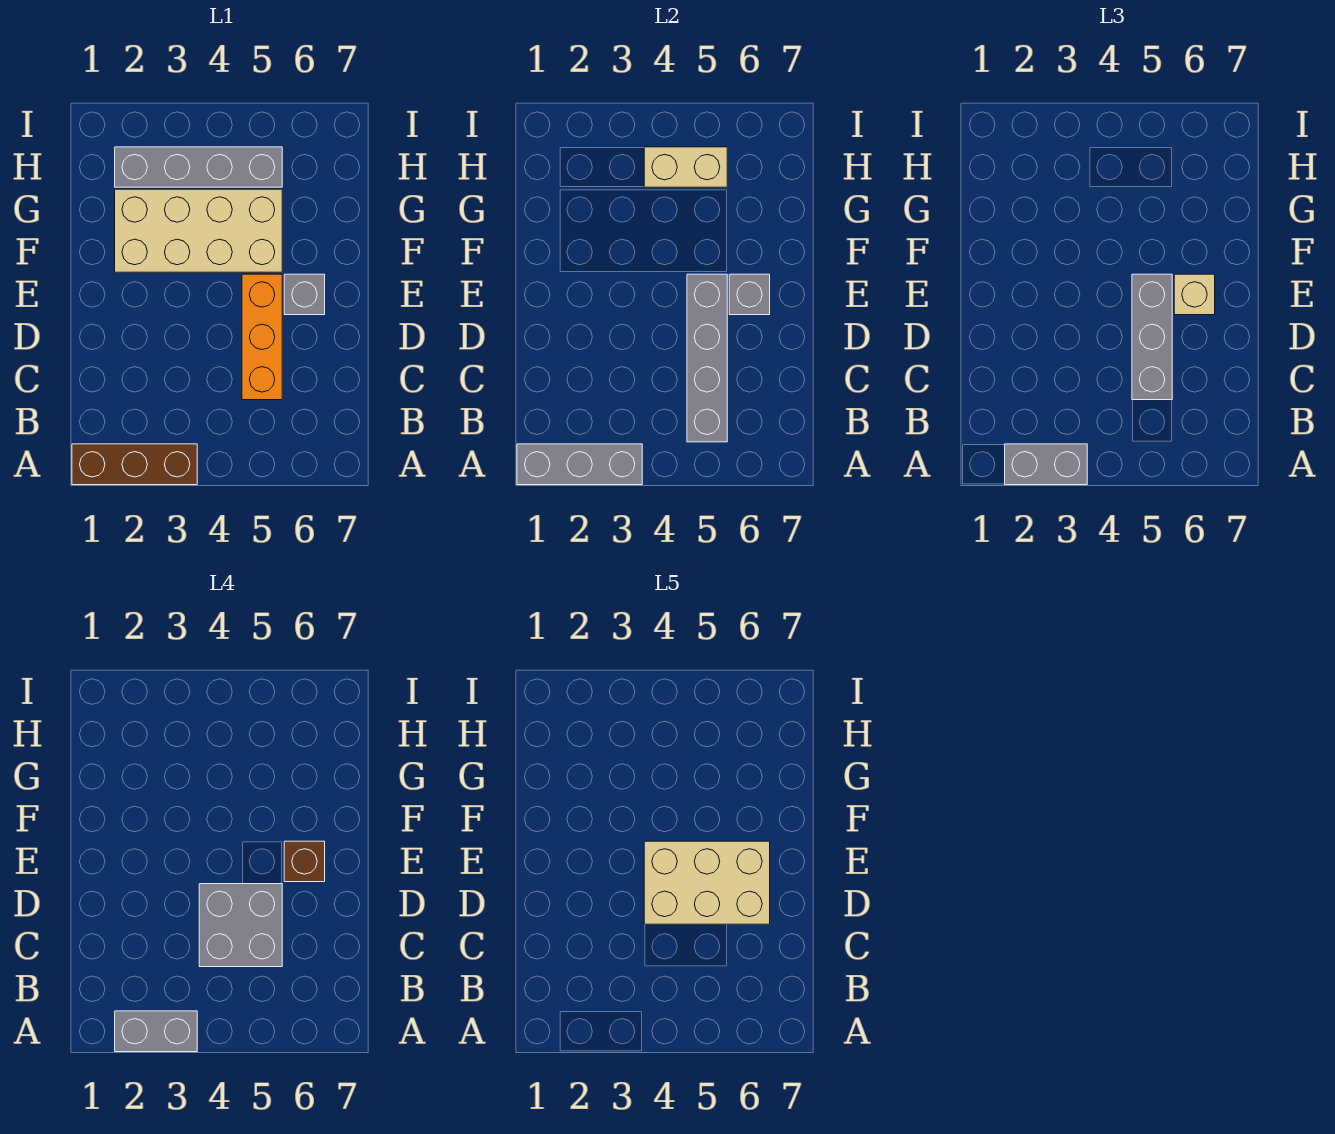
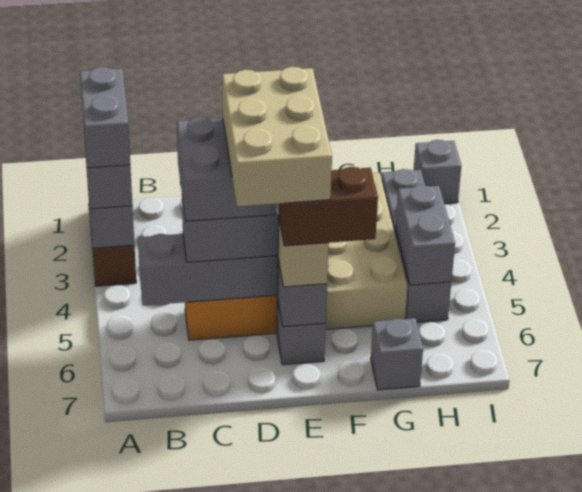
brown brick E6 level 4 -> brown brick E6:F6 level 4
none -> grey brick G7 level 1
tan brick H4:H5 level 2 -> grey brick H4:H5 level 2
none -> grey brick I1 level 1

